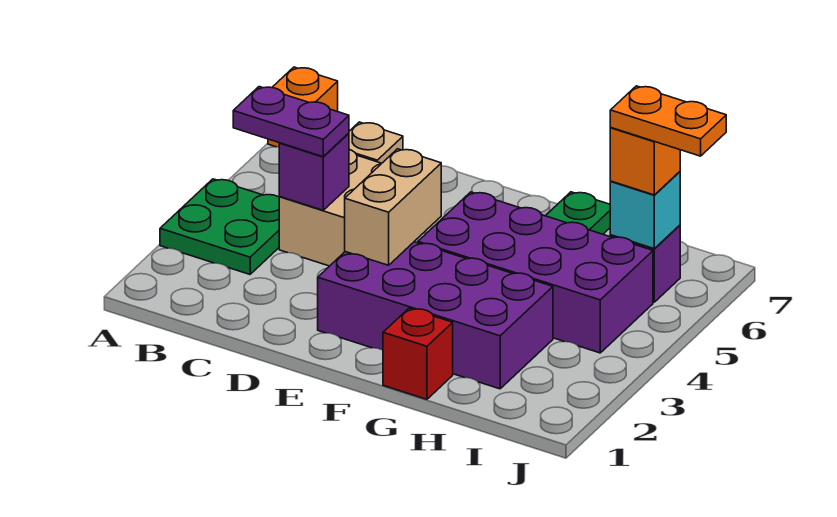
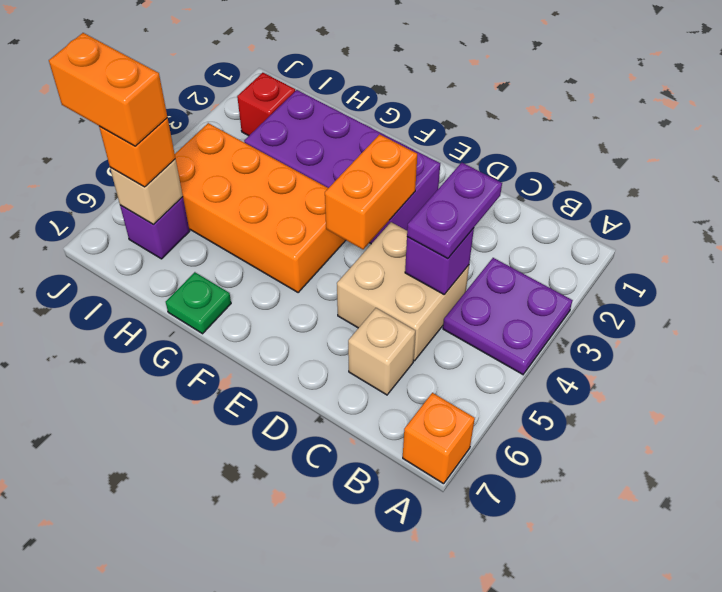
green plate A3:B4 level 1 -> purple plate A3:B4 level 1
purple plate B4:C4 level 3 -> purple plate C3:C4 level 3
tan brick E3:E4 level 2 -> orange brick E3:E4 level 2
purple brick F4:I5 level 1 -> orange brick F4:I5 level 1
red brick G1 level 1 -> red brick I2 level 1
cyan brick I6 level 2 -> tan brick I6 level 2
orange plate I6:J6 level 4 -> orange brick I6:J6 level 4

